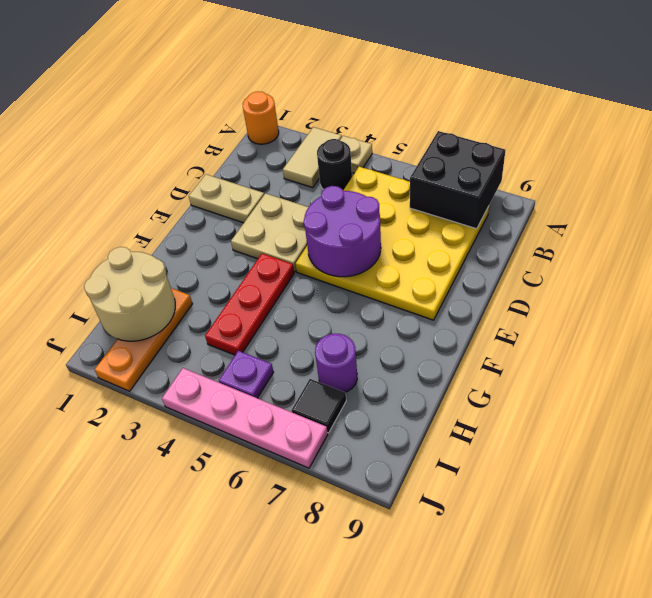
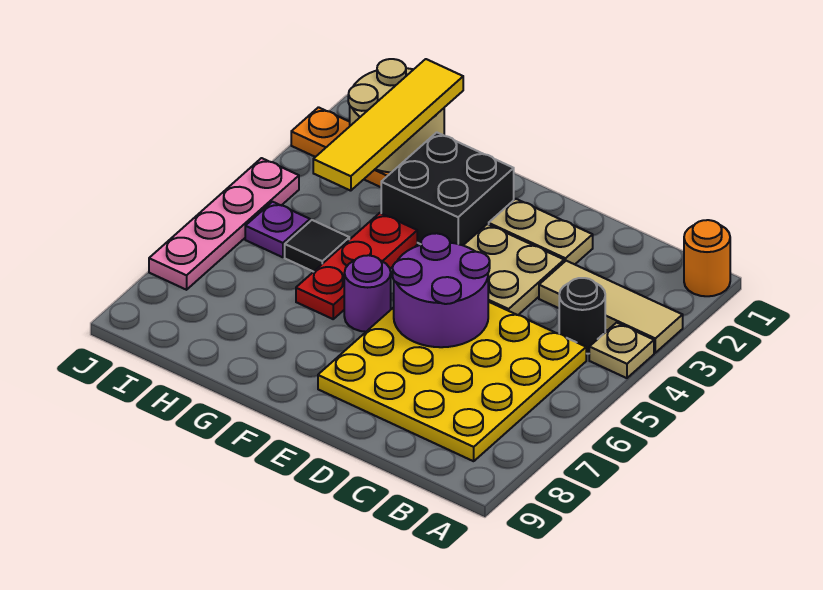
tan tile A3:B3 level 1 -> tan tile A3:C3 level 1
black brick A7:B8 level 2 -> black brick F2:G3 level 1
tan plate D1:D2 level 1 -> tan plate D2:E2 level 1
red plate F4:H4 level 1 -> red plate G4:G6 level 1
none -> yellow tile H1:H4 level 3
purple round brick H7 level 1 -> purple round brick F6 level 1
black tile I7 level 1 -> black tile H5 level 1

